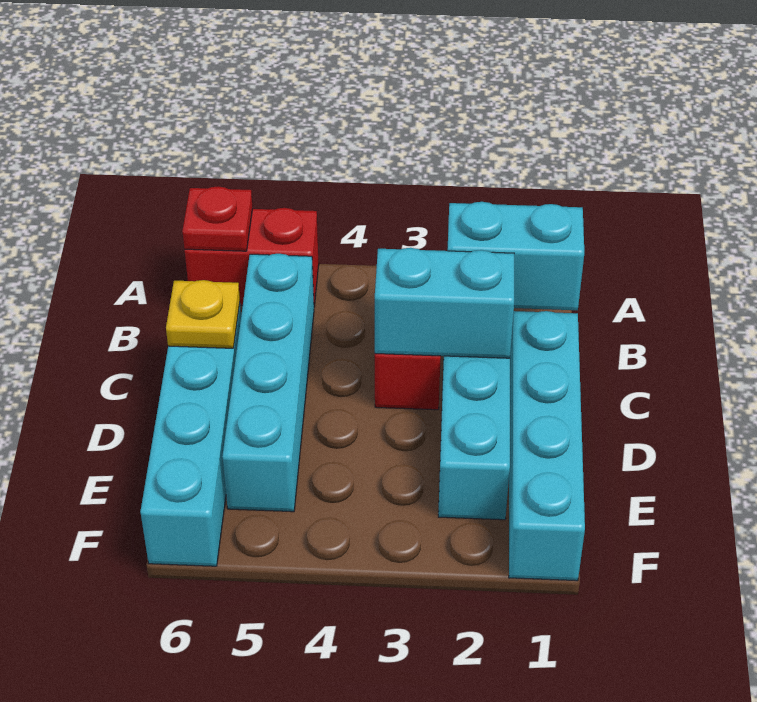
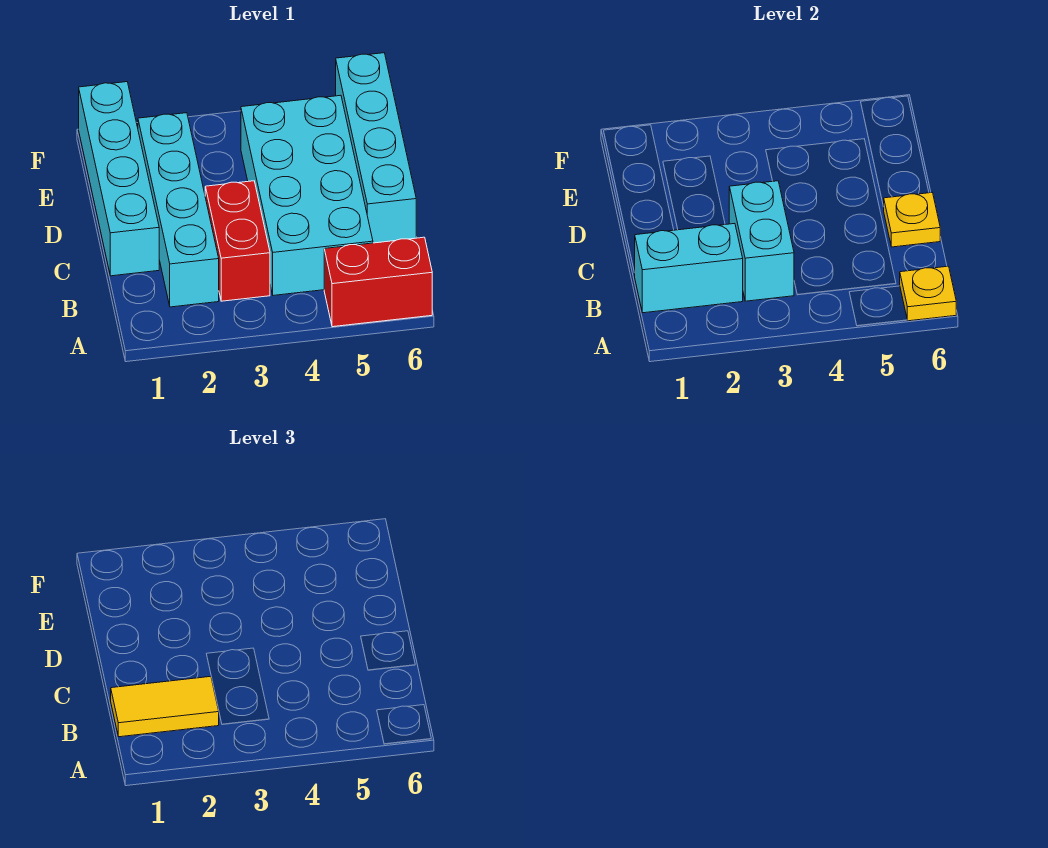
red plate A6 level 2 -> yellow plate A6 level 2
none -> yellow tile B1:B2 level 3
cyan brick B5:E5 level 1 -> cyan brick B4:E5 level 1
cyan brick C2:C3 level 2 -> cyan brick B3:C3 level 2

